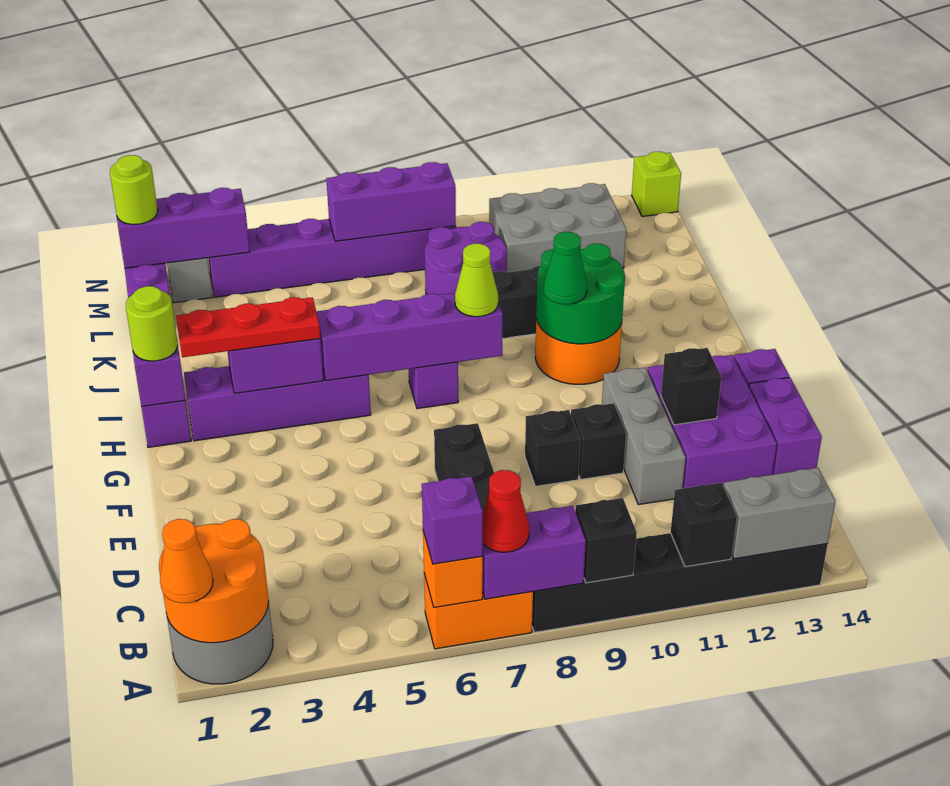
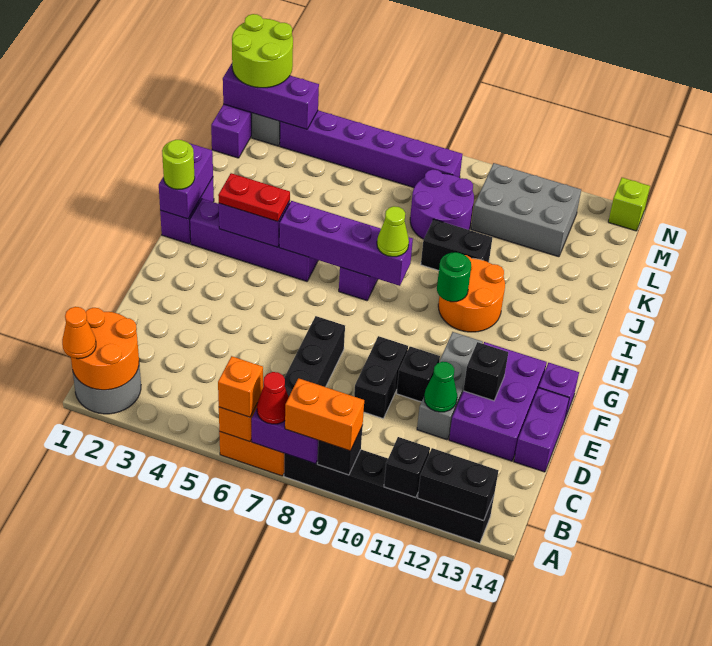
purple brick A6 level 3 -> orange brick A6 level 3
none -> orange brick A8:A9 level 3
grey brick A12:A13 level 2 -> black brick A12:A13 level 2
black brick E9 level 1 -> black brick D9:E9 level 1
red plate H2:H4 level 3 -> red plate H3:H4 level 3
green round brick H10:I11 level 2 -> green round brick H10 level 2
green cone H10 level 3 -> green cone D11 level 2
lime round brick M1 level 3 -> lime round brick M1:N2 level 3
purple brick M6:M8 level 2 -> none

